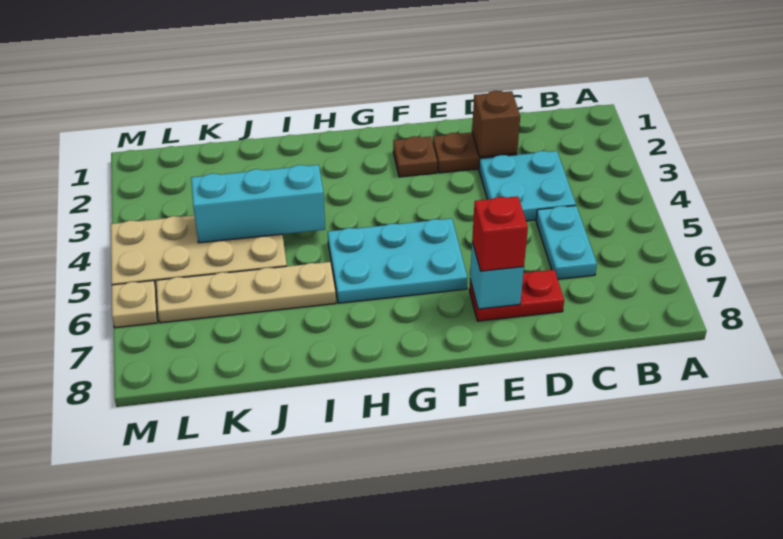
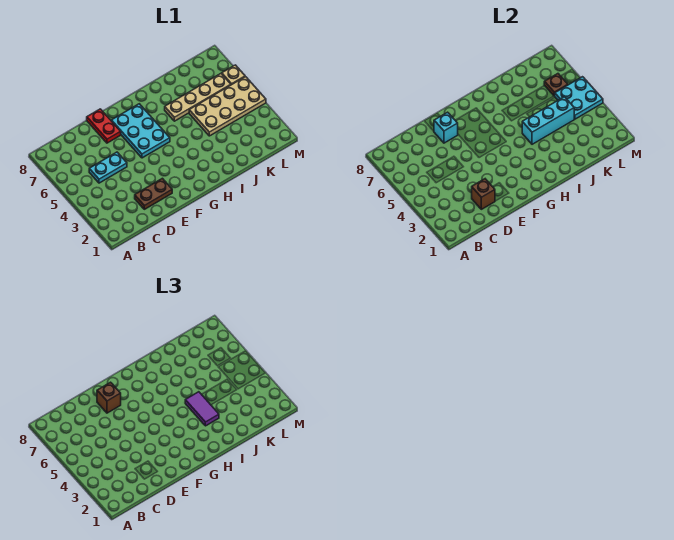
cyan plate C3:D4 level 1 -> cyan plate L4:M5 level 2
cyan plate C5:C6 level 1 -> cyan plate C5:D5 level 1
red plate D7:E7 level 1 -> red plate E7:E8 level 1
red brick E7 level 3 -> brown brick E7 level 3
brown plate F2 level 1 -> brown plate L6 level 2
cyan plate F5:H6 level 1 -> cyan plate F5:G7 level 1
none -> purple tile I3:I4 level 3

